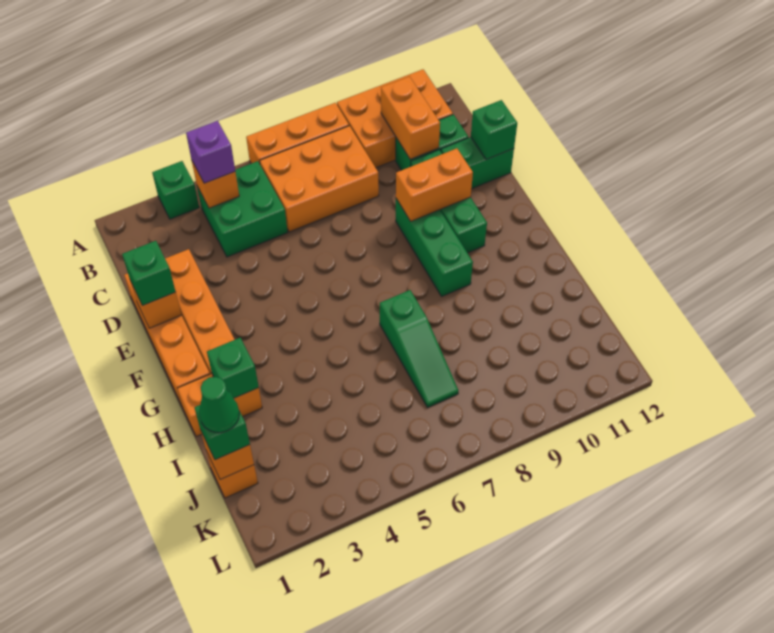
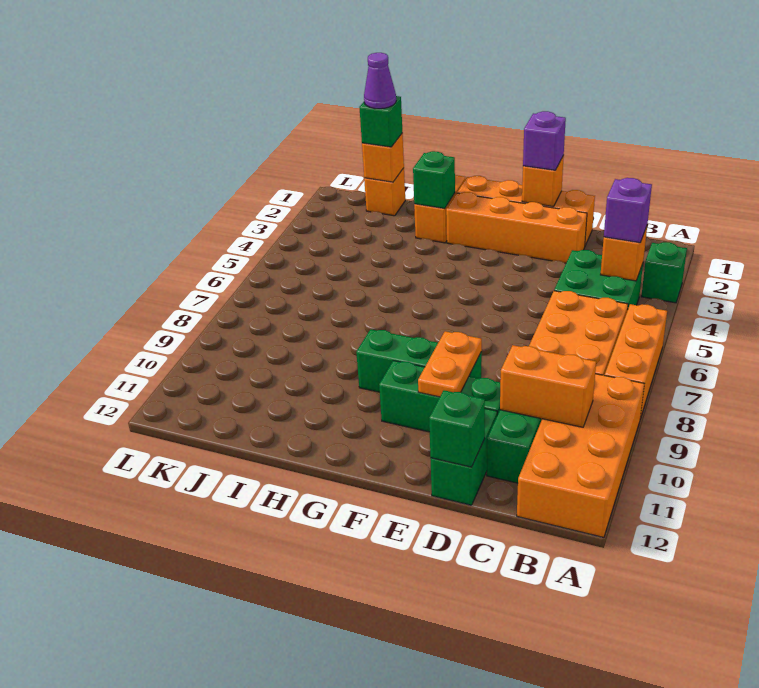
orange brick A9:B11 level 1 -> orange brick A9:B12 level 1
green brick E1 level 3 -> purple brick E1 level 3
orange brick E9:E10 level 2 -> orange plate E9:E10 level 2
green slope H7:J7 level 1 top H -> none
green cone J1 level 4 -> purple cone J1 level 4

